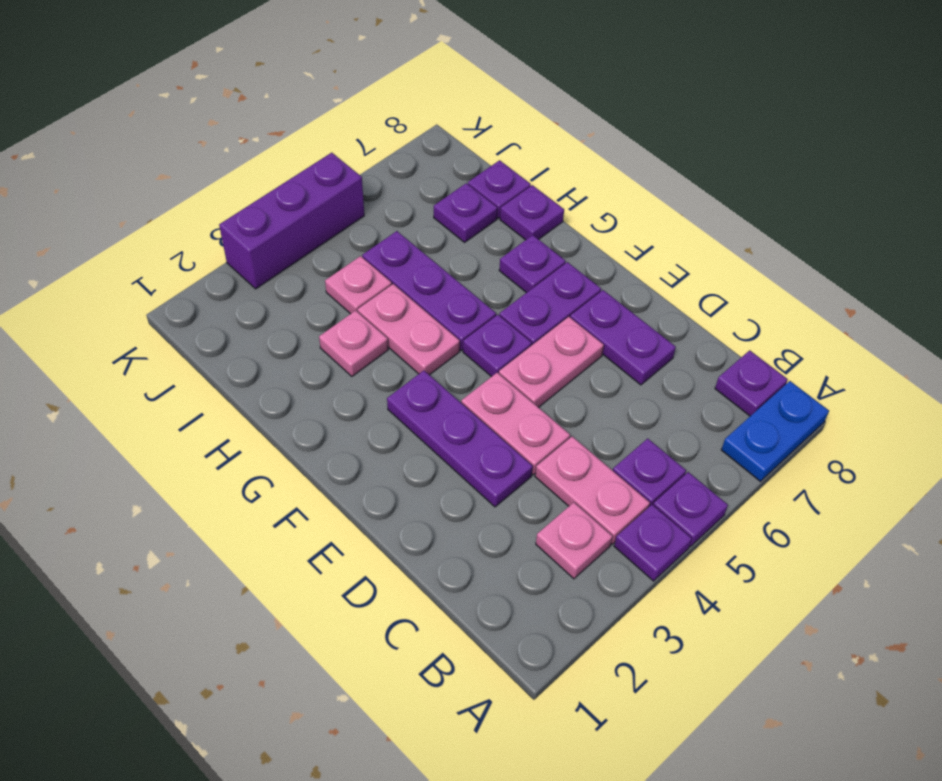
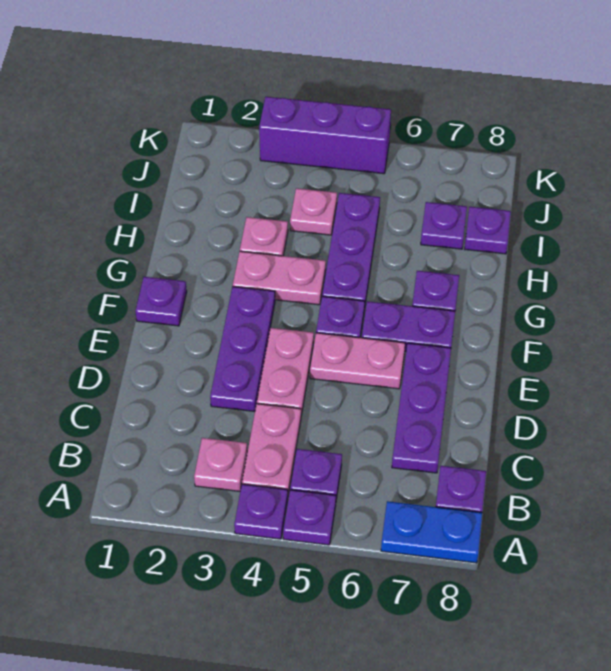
purple plate D7:E7 level 1 -> purple plate C7:E7 level 1
pink plate G4:H4 level 1 -> pink plate G3:G4 level 1
purple plate H8 level 1 -> purple plate F1 level 1

